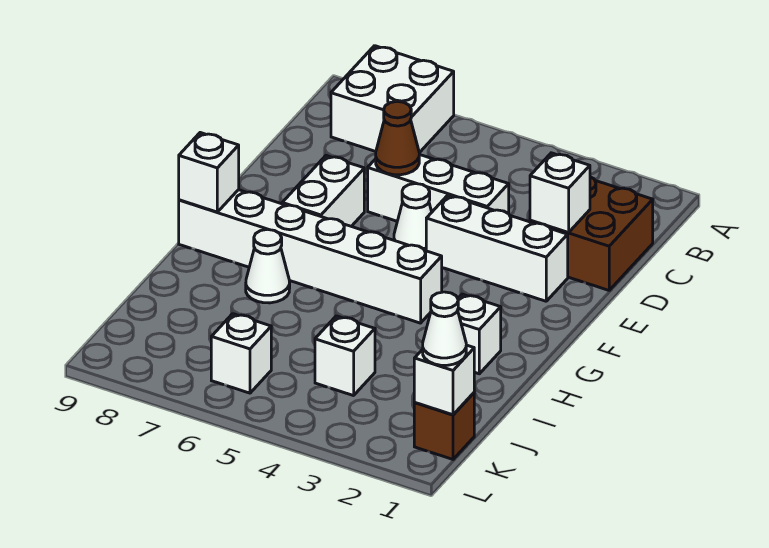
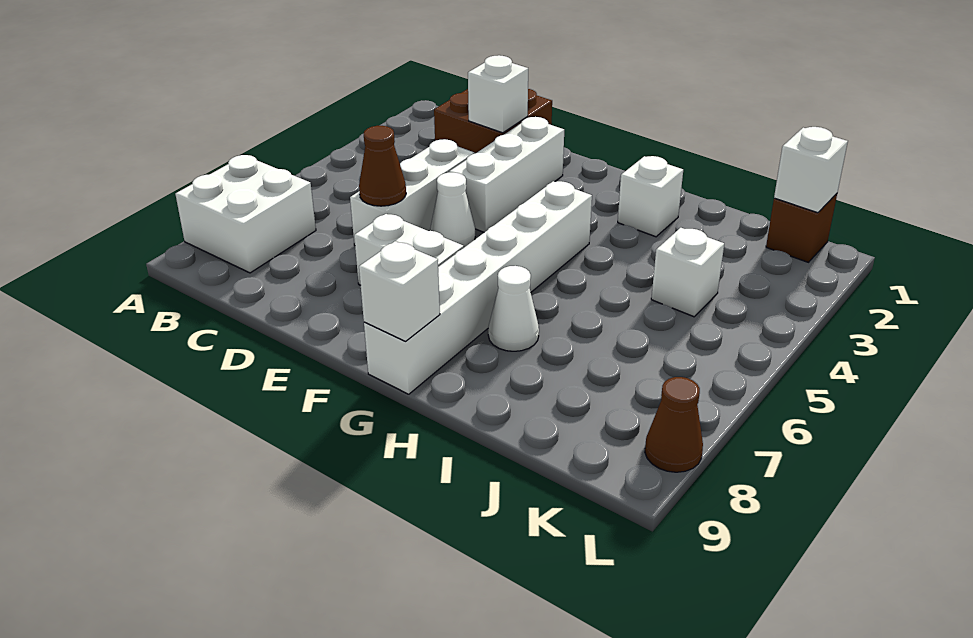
white cone K1 level 3 -> none
white brick K6 level 1 -> none
none -> brown cone L8 level 1

